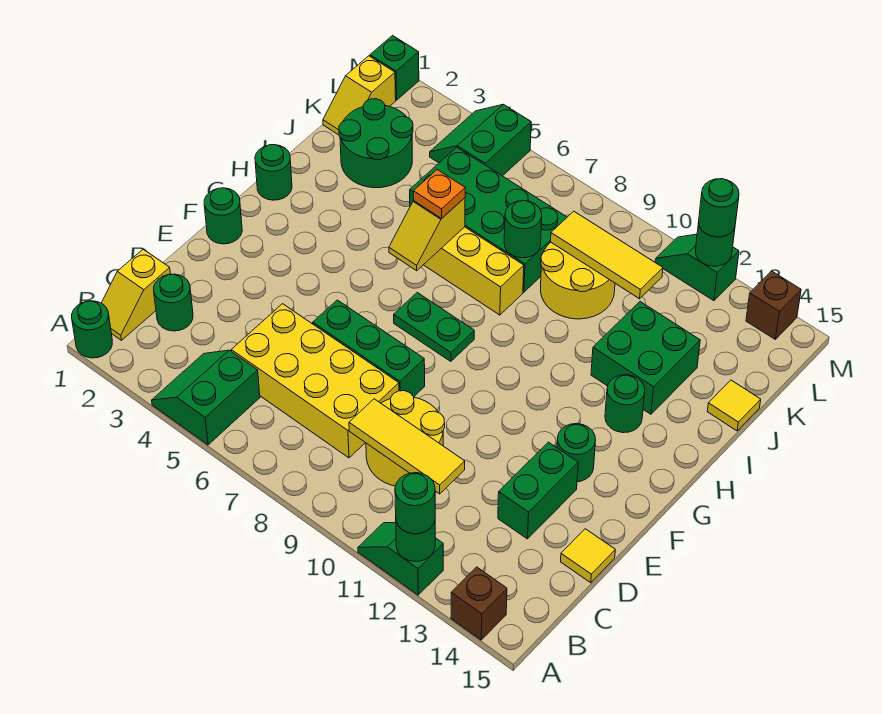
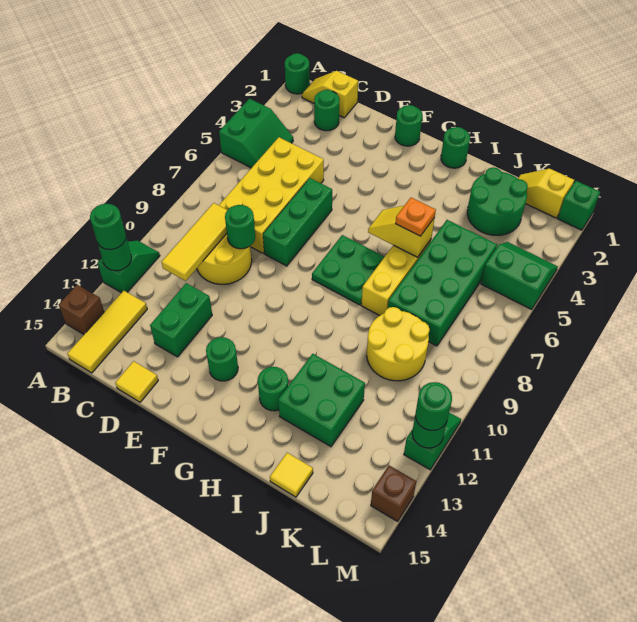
green slope A4:B5 level 1 top 5 -> green slope A4:B5 level 1 top A
green brick D13:E13 level 1 -> green brick D12:D13 level 1
green plate G7:G8 level 1 -> green plate G7:H8 level 1
green round brick J8 level 2 -> green round brick D9 level 2
yellow tile K9:K11 level 2 -> yellow tile B13:B15 level 1

